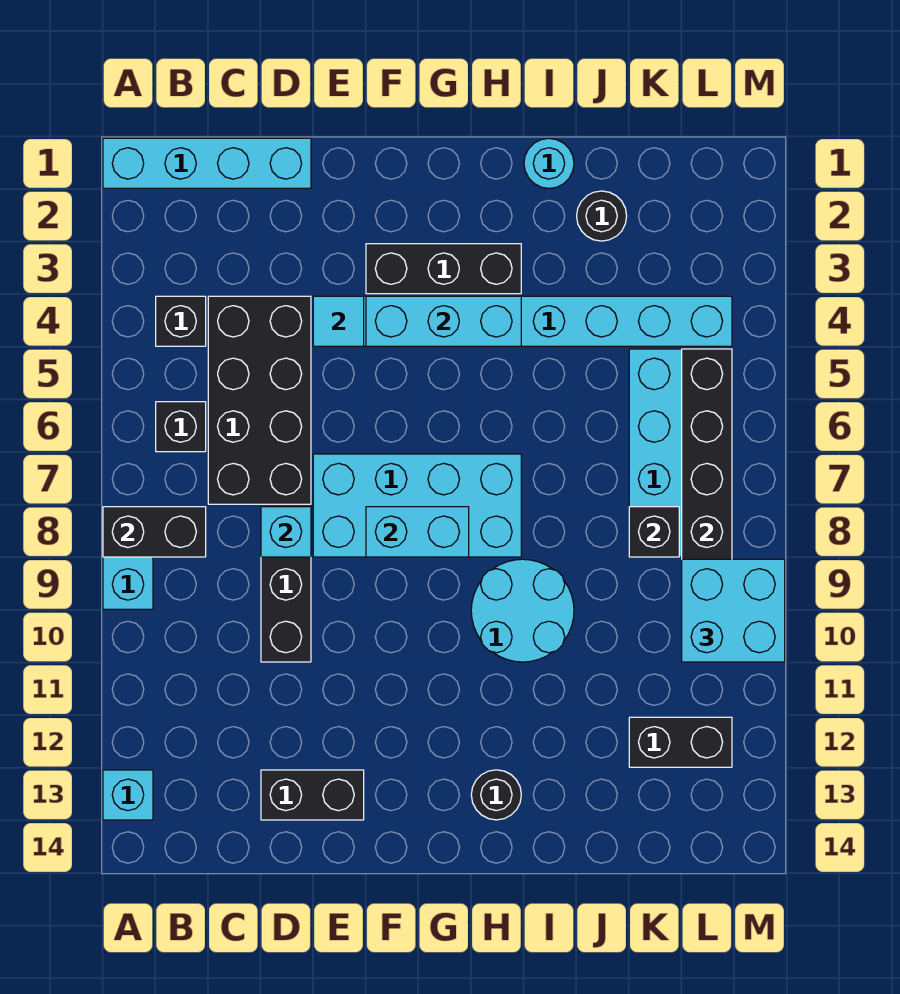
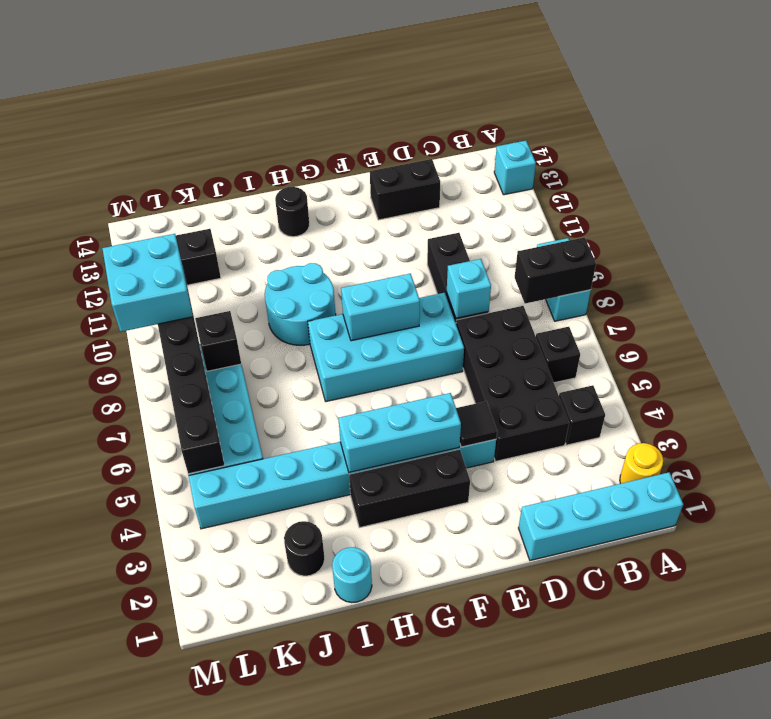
none -> yellow round brick A2 level 1
cyan tile E4 level 2 -> black tile E4 level 2

